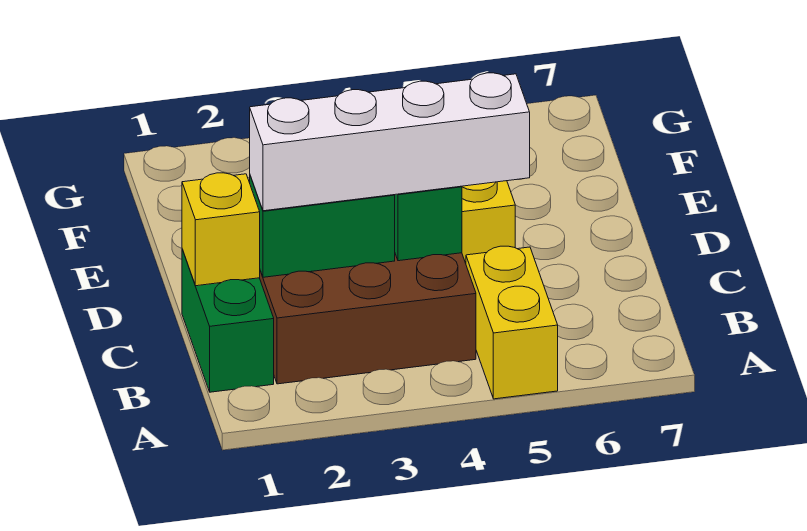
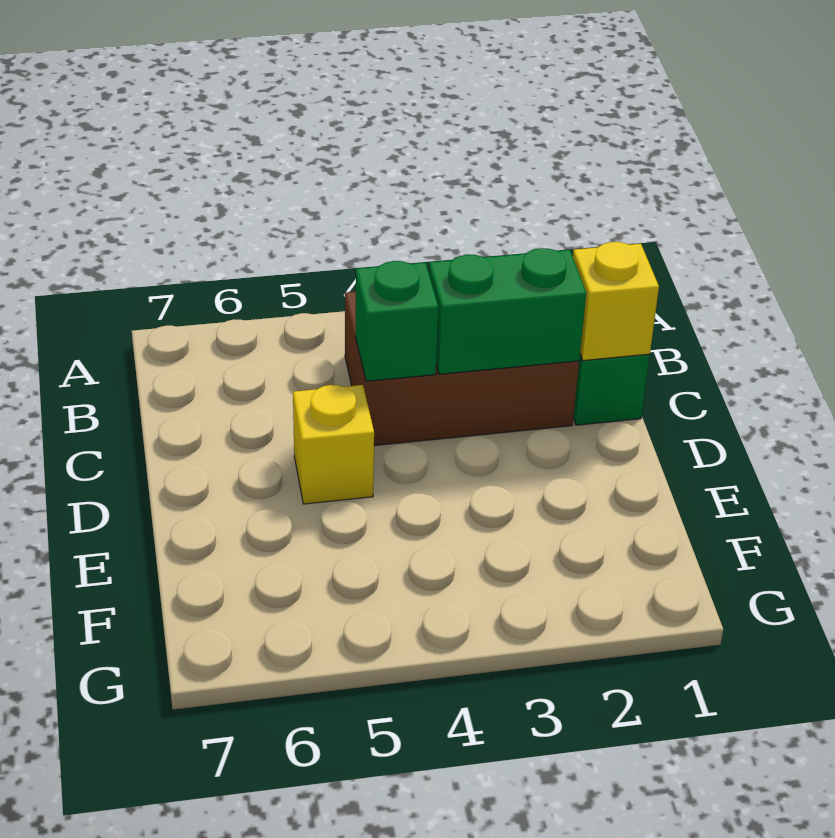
yellow brick A5:B5 level 1 -> none
white brick C2:C5 level 3 -> none

